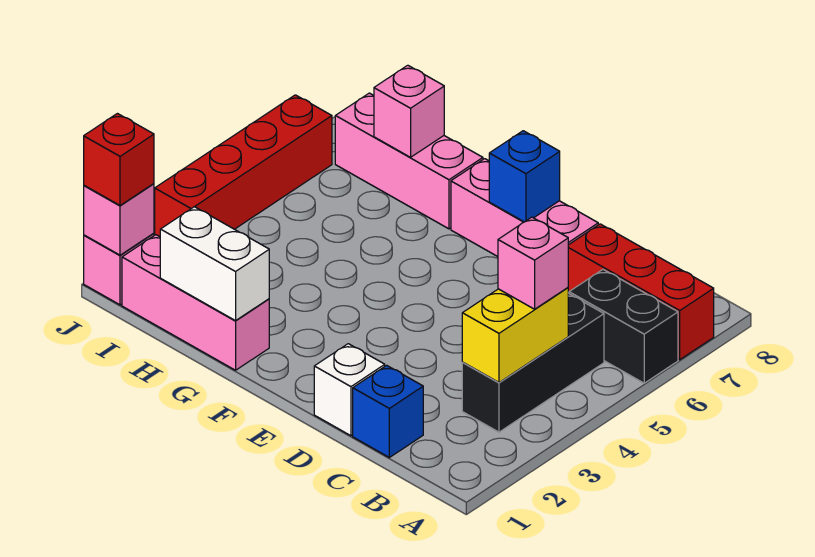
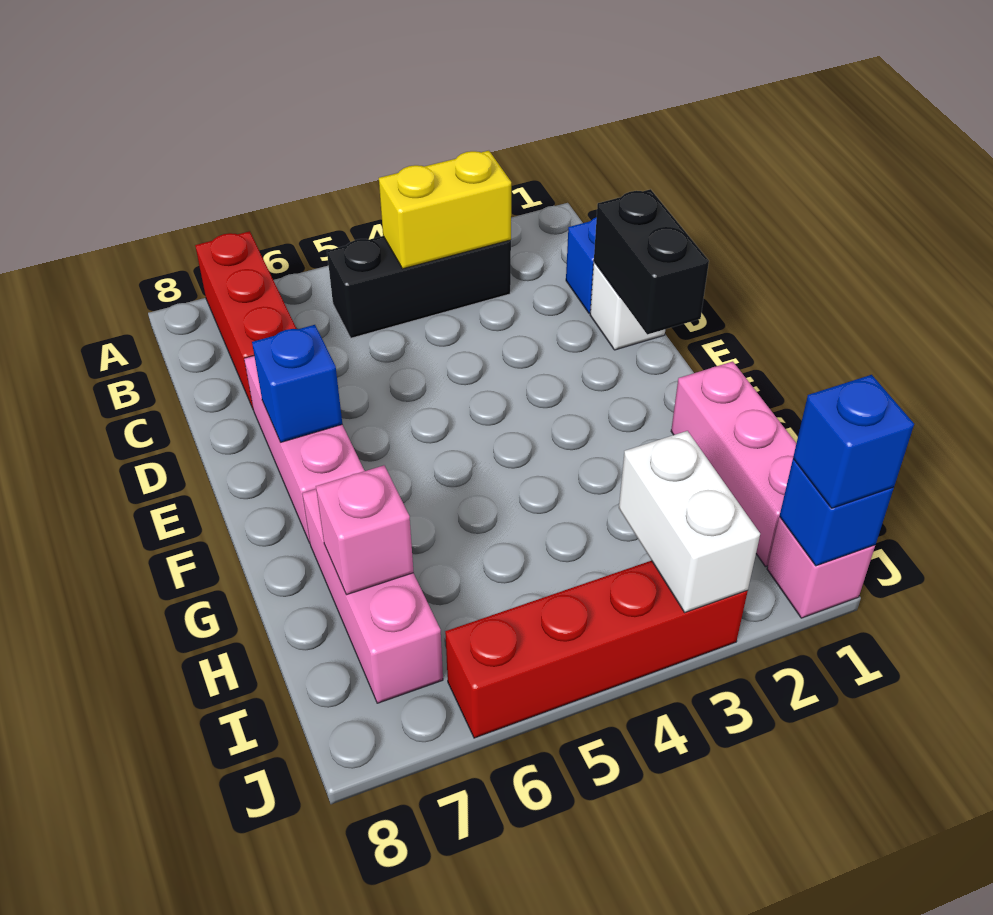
black brick A6:B6 level 1 -> black brick D1:E1 level 2
pink brick B4 level 3 -> none
white brick G1:H1 level 2 -> white brick I3:J3 level 2
pink brick J1 level 2 -> blue brick J1 level 2
red brick J1 level 3 -> blue brick J1 level 3

